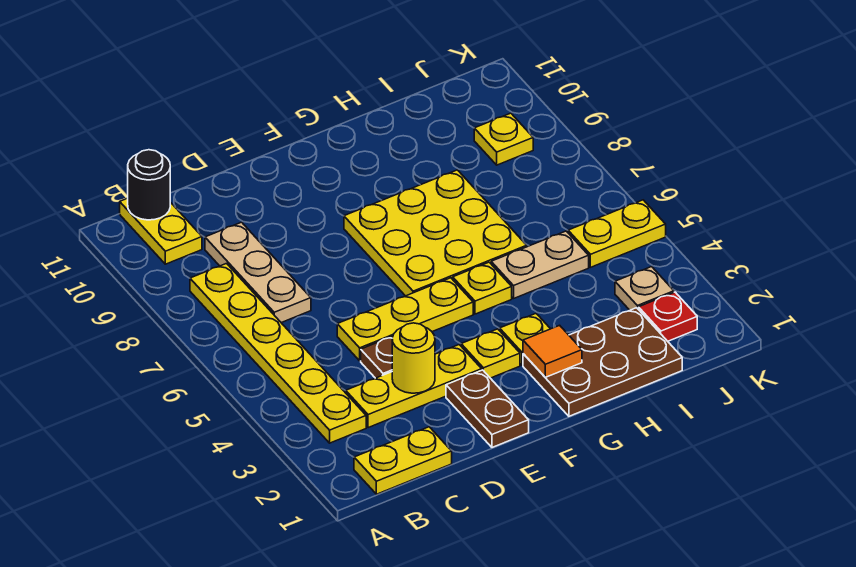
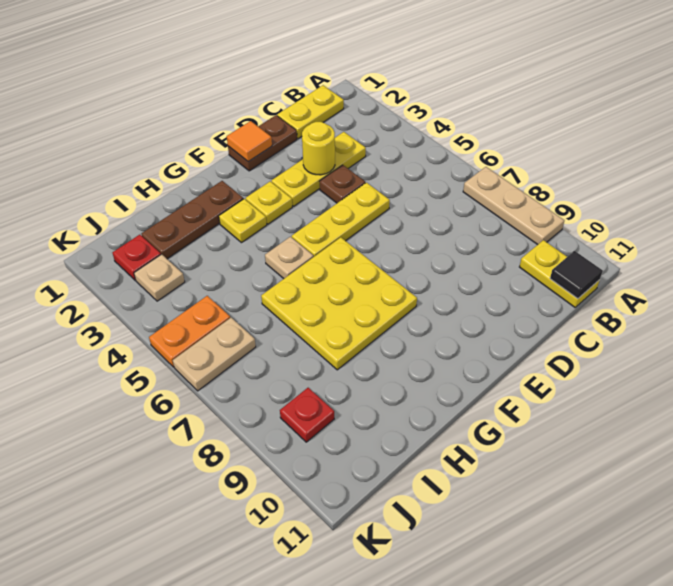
yellow plate B3:B8 level 1 -> none
black round brick B11 level 2 -> black tile B11 level 2
tan plate C7:C9 level 1 -> tan plate A7:A9 level 1
brown plate E1:E2 level 1 -> brown plate D1:E1 level 1
brown plate G1:I2 level 1 -> brown plate G2:I2 level 1
orange tile G2 level 2 -> orange tile E1 level 2
yellow plate G5 level 1 -> tan plate G5 level 1
tan plate H5:I5 level 1 -> tan plate J6:K6 level 1
yellow plate J5:K5 level 1 -> orange plate J5:K5 level 1
yellow plate J9 level 1 -> red plate J9 level 1

